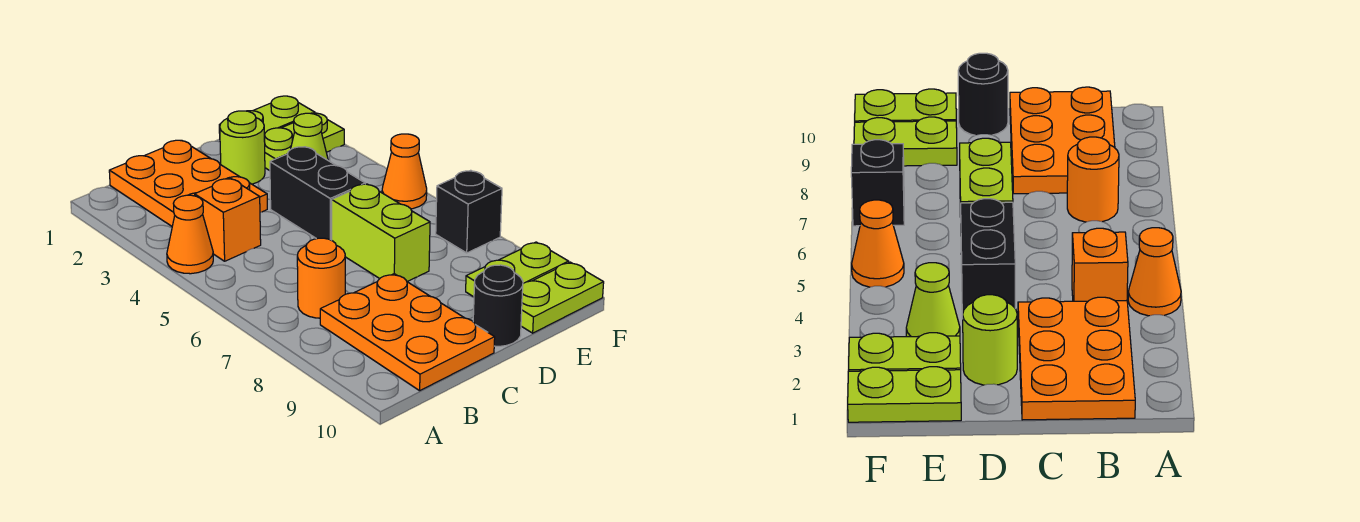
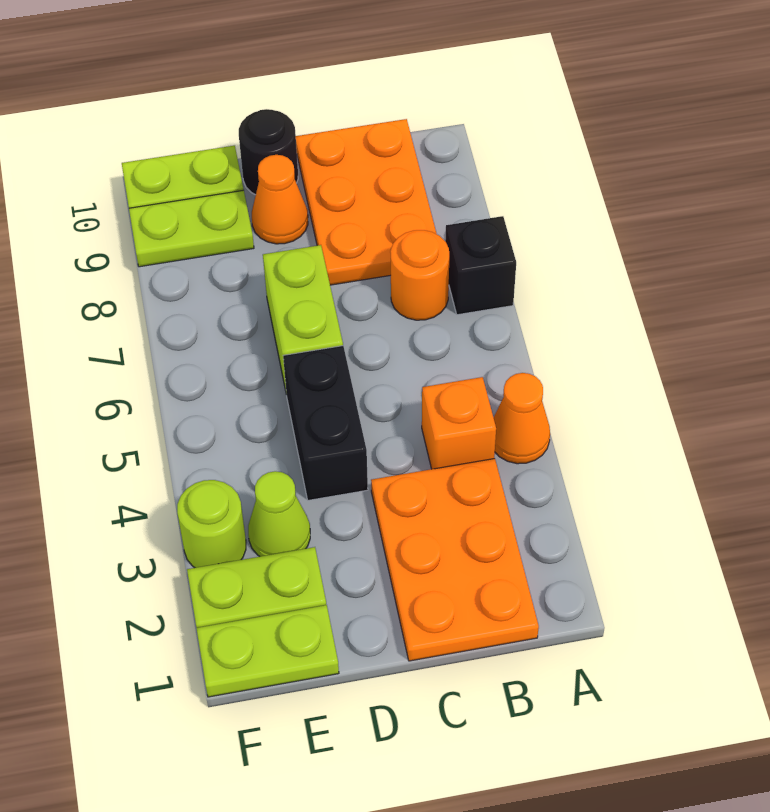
lime round brick D2 level 1 -> lime round brick F3 level 1
orange cone F5 level 1 -> orange cone D9 level 1
black brick F7 level 1 -> black brick A7 level 1

